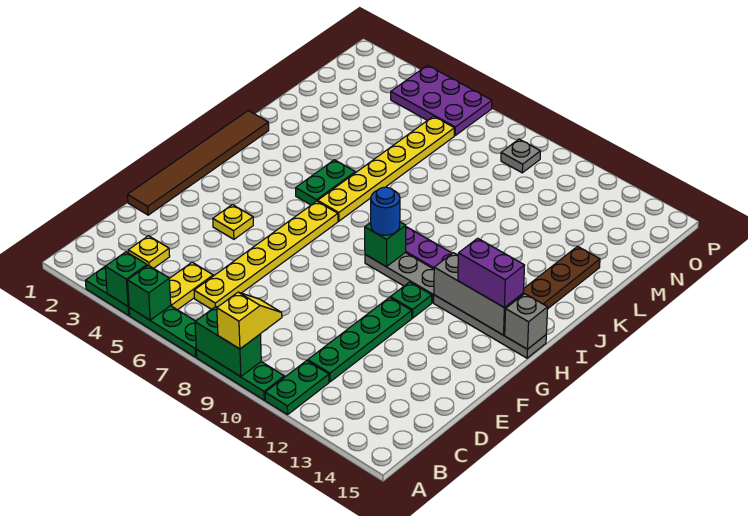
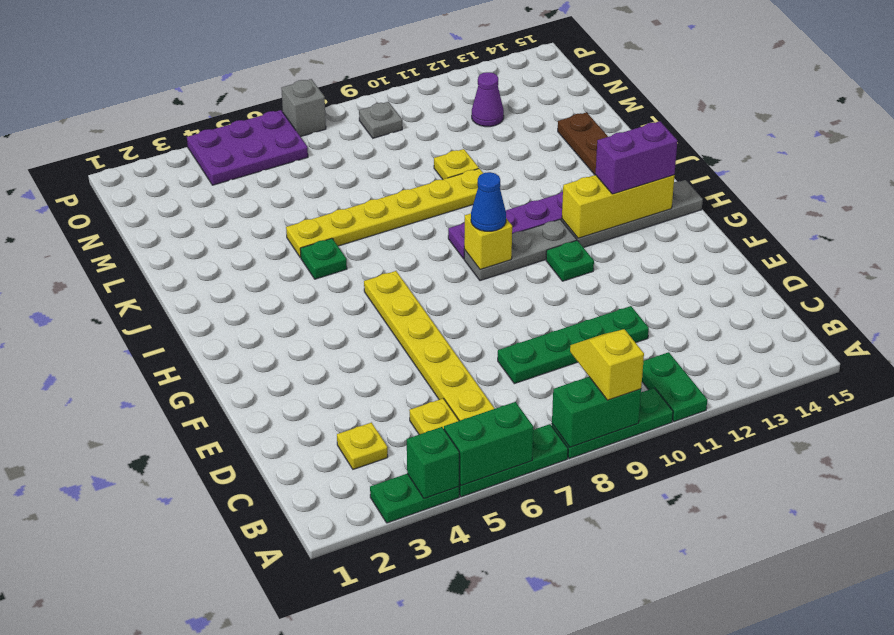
green brick A5 level 2 -> green brick A5:A6 level 2
green plate C11:F11 level 1 -> green plate D8:D11 level 1
brown tile E1:J1 level 1 -> none
yellow plate F4 level 1 -> yellow plate L10 level 1
green brick H9 level 2 -> yellow brick H9 level 2
blue round brick H9 level 3 -> blue cone H9 level 3
grey brick H12:H14 level 2 -> yellow brick H12:H14 level 2
grey brick H15 level 2 -> grey brick P7 level 1
green plate I5:J5 level 1 -> green plate J5 level 1
yellow plate I6:N6 level 1 -> yellow plate K5:K10 level 1
none -> purple cone N12 level 1

